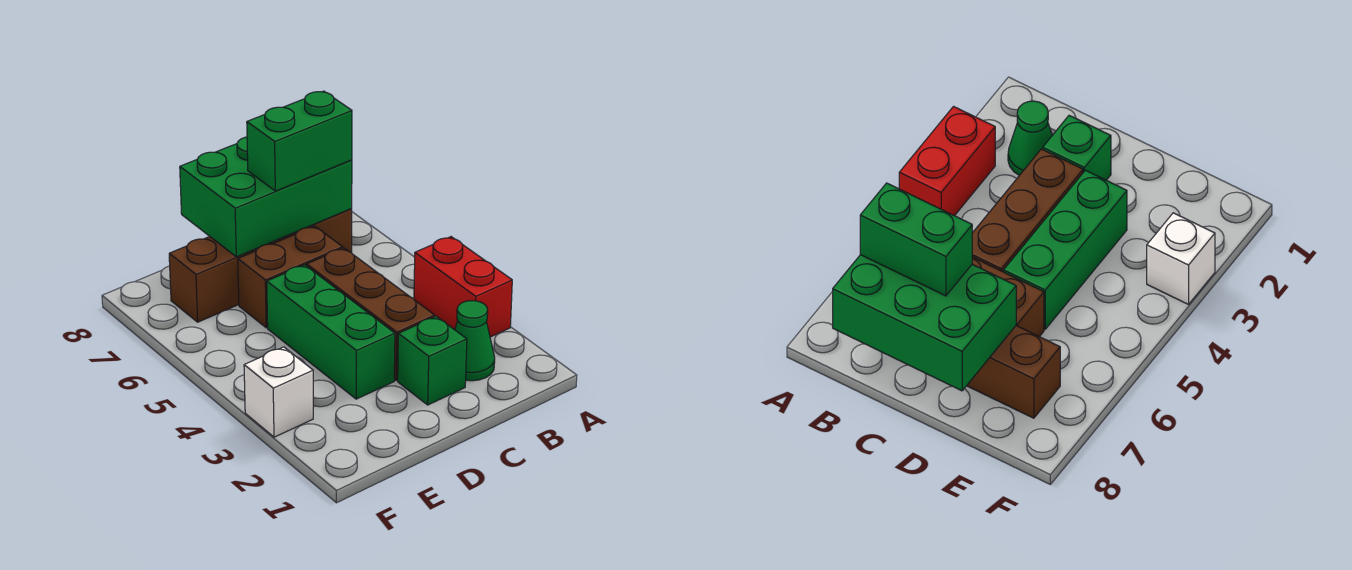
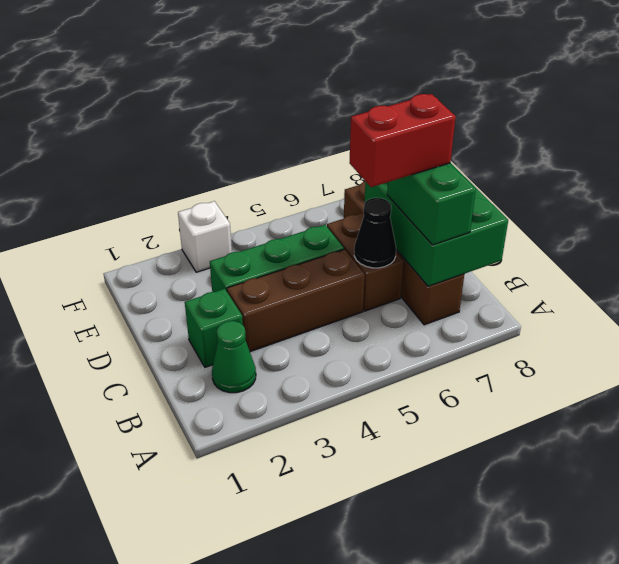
red brick A3:A4 level 1 -> red brick C6:C7 level 4
none -> black cone C6 level 2

